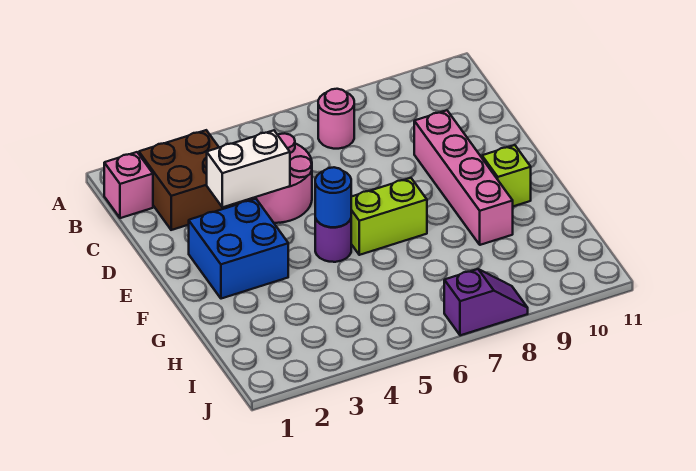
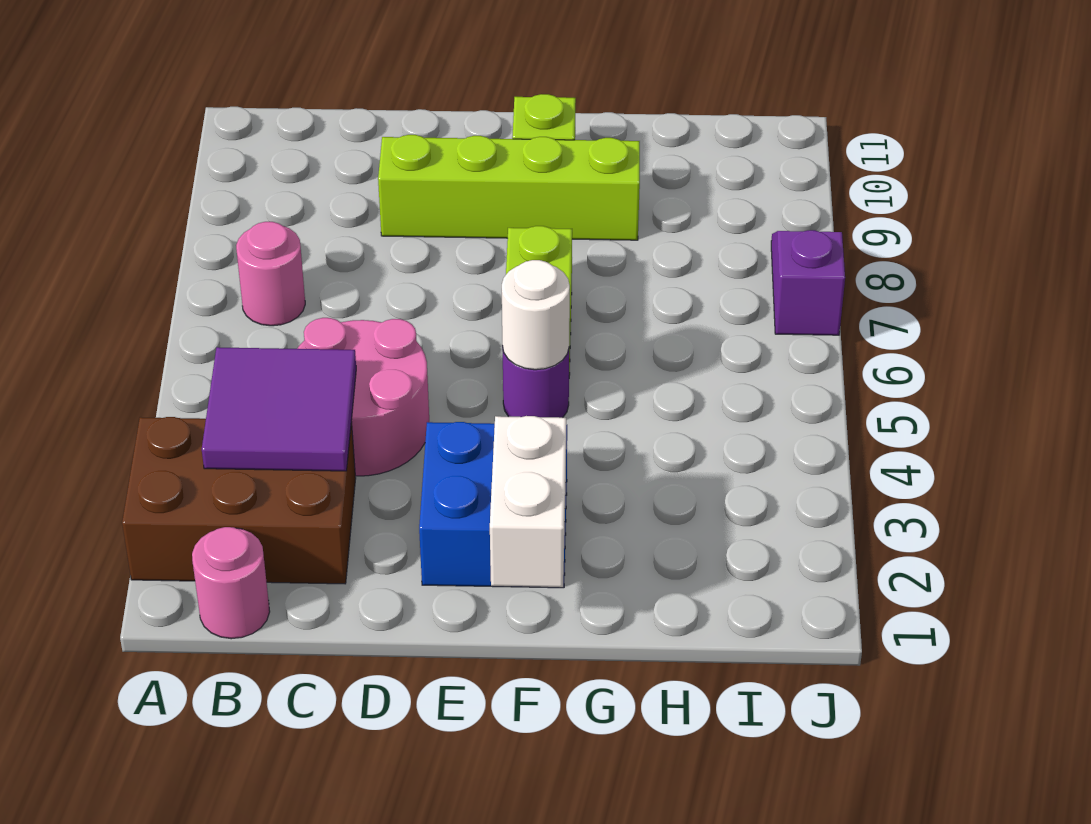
pink brick B1 level 1 -> pink round brick B1 level 1
brown brick B2:C3 level 1 -> brown brick A2:C3 level 1
none -> purple tile B3:C4 level 2
white brick D3:D4 level 2 -> white brick F1:F2 level 2
pink brick D9:G9 level 1 -> lime brick D9:G9 level 1
blue round brick F5 level 2 -> white round brick F5 level 2

